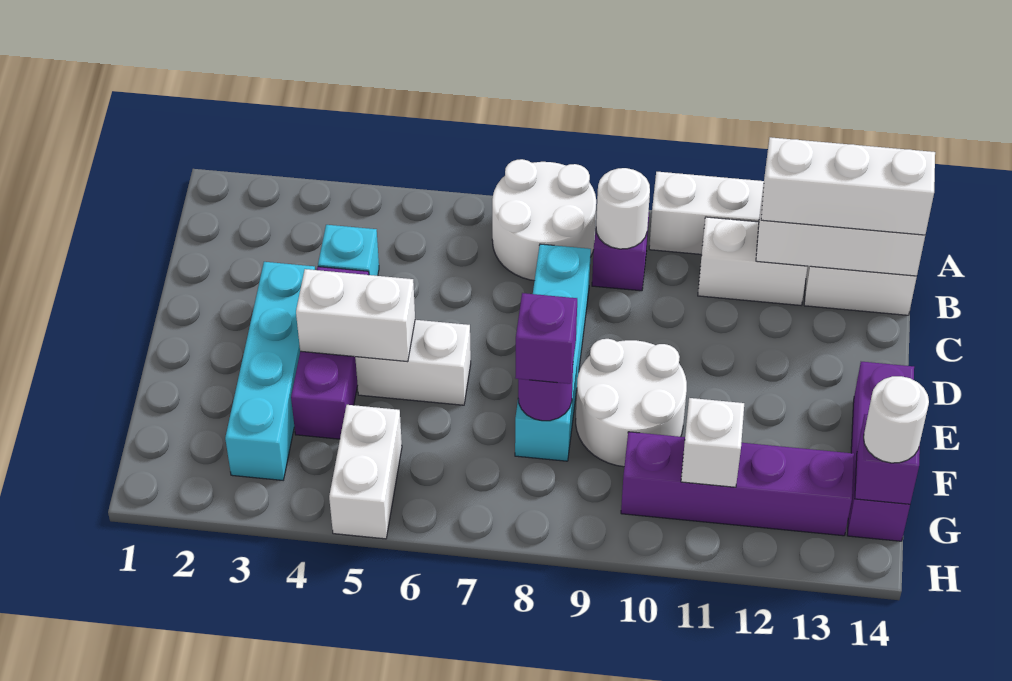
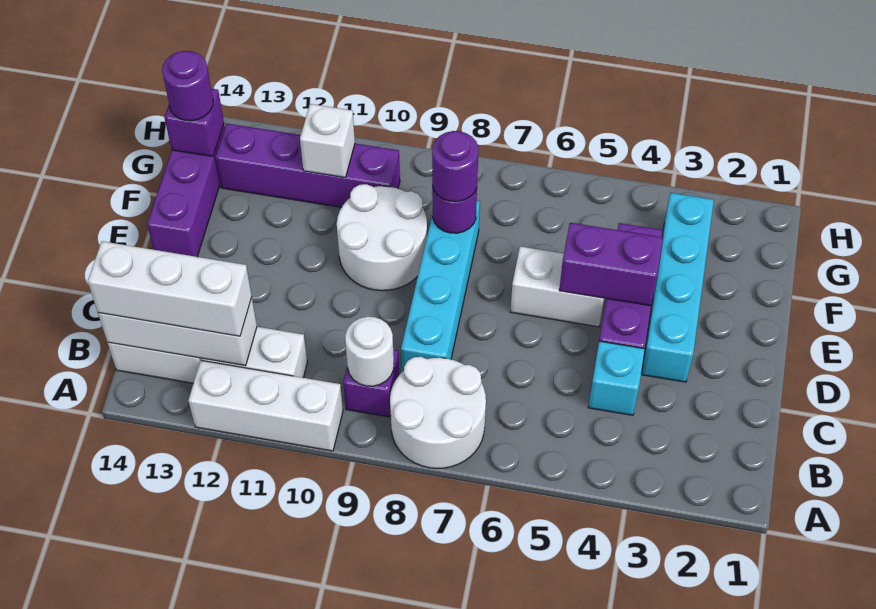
white brick E4:E5 level 2 -> purple brick E4:E5 level 2
purple brick F8 level 3 -> purple round brick F8 level 3
white brick G5:H5 level 1 -> none
white round brick G14 level 3 -> purple round brick G14 level 3

